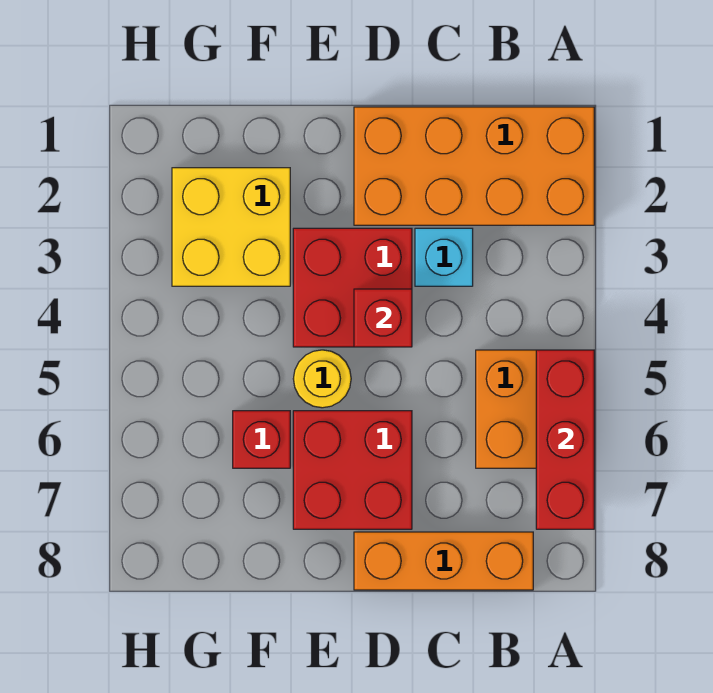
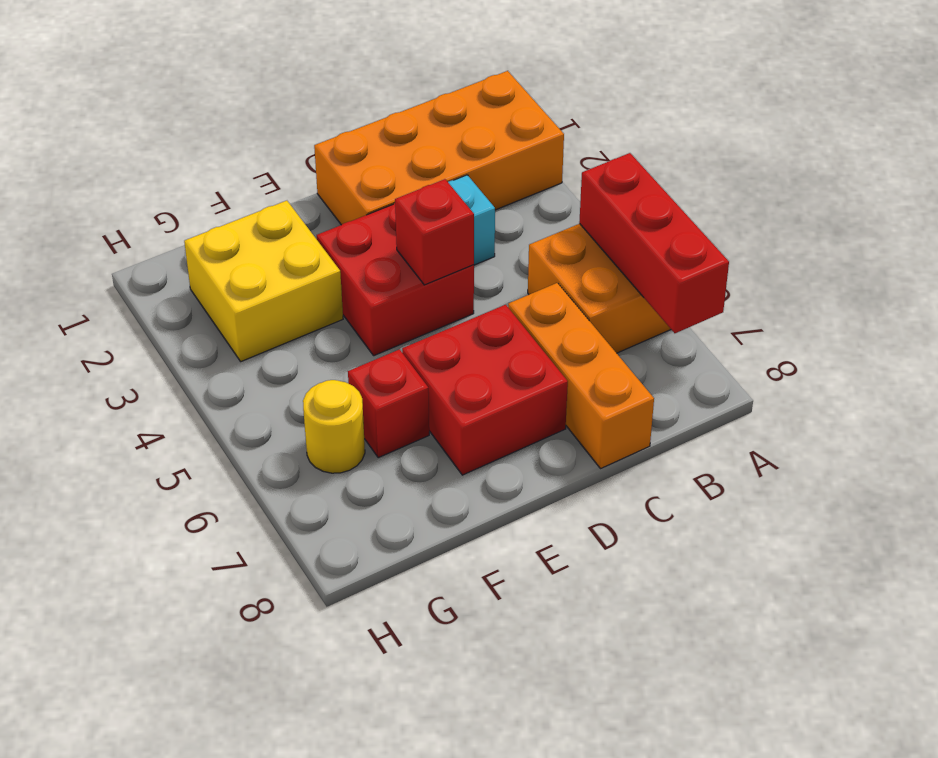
orange brick B8:D8 level 1 -> orange brick C6:C8 level 1
yellow round brick E5 level 1 -> yellow round brick G6 level 1

